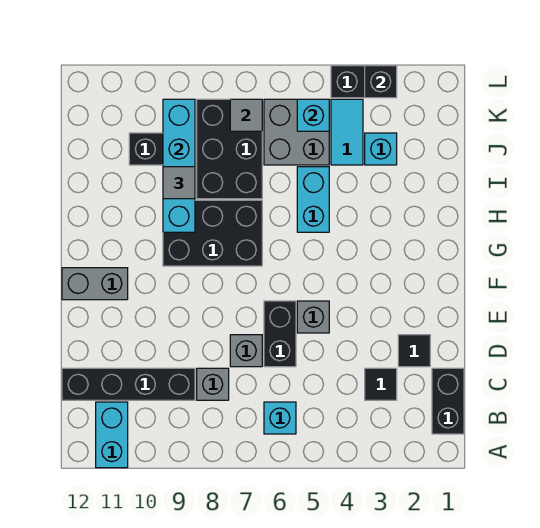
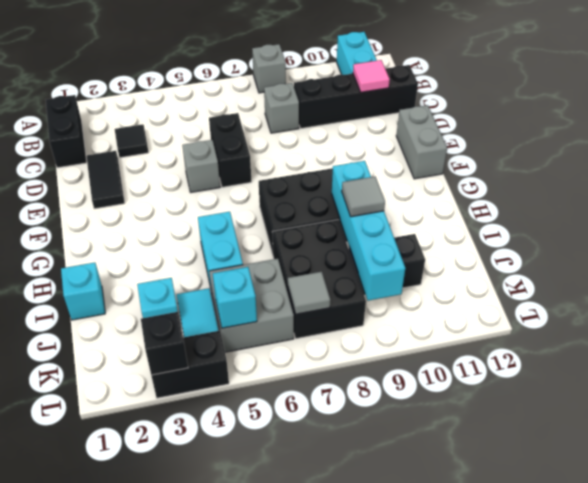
cyan brick B6 level 1 -> cyan brick I1 level 1
none -> pink tile C11 level 2
black tile D2 level 1 -> black tile D2:E2 level 1
grey brick D7 level 1 -> grey brick A8 level 1
grey brick F11:F12 level 1 -> grey brick E12:F12 level 1

